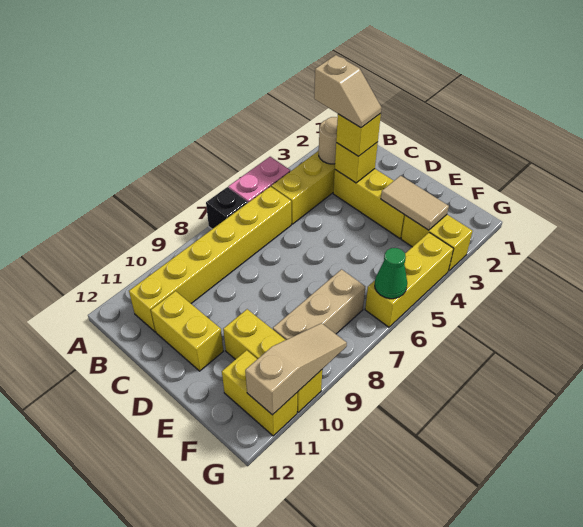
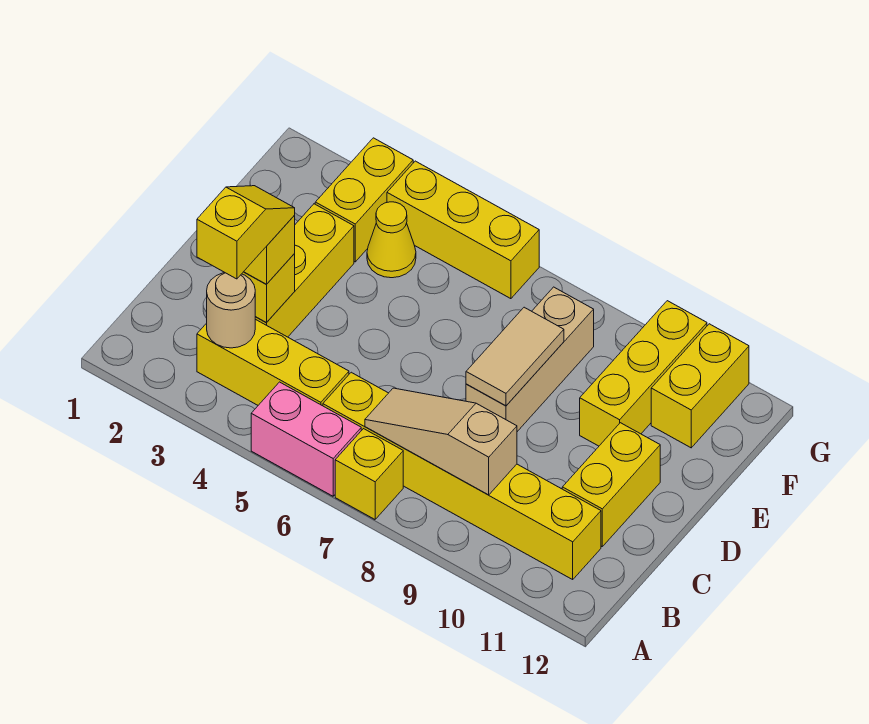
black brick A7 level 1 -> yellow brick A7 level 1
tan slope B3:C3 level 4 top B -> yellow slope B3:C3 level 4 top B
tan tile E3:F3 level 2 -> tan tile D8:E8 level 2
none -> yellow cone F4 level 1
tan brick F7:F9 level 1 -> tan brick D8:F8 level 1
green cone G6 level 2 -> none
tan slope G9:G11 level 2 top 11 -> tan slope B7:B9 level 2 top 9

